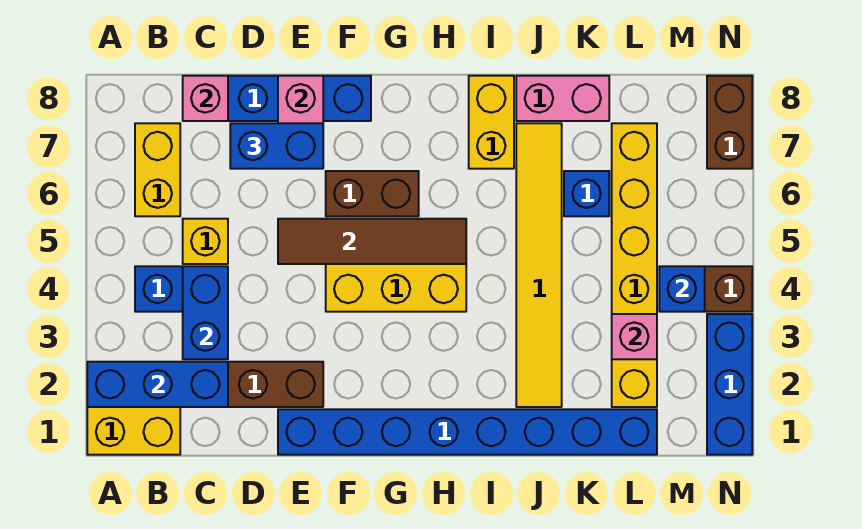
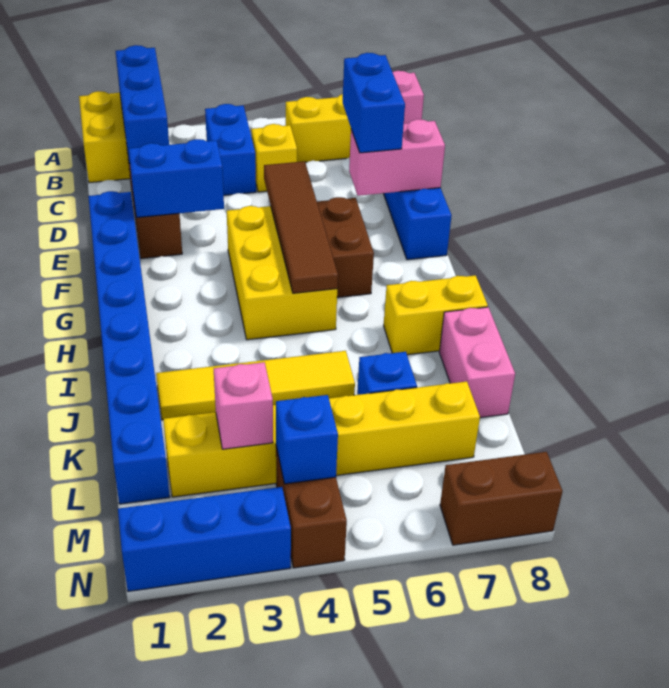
blue brick C3:C4 level 2 -> blue brick E2:E3 level 2
yellow tile J2:J7 level 1 -> yellow tile J2:J5 level 1

